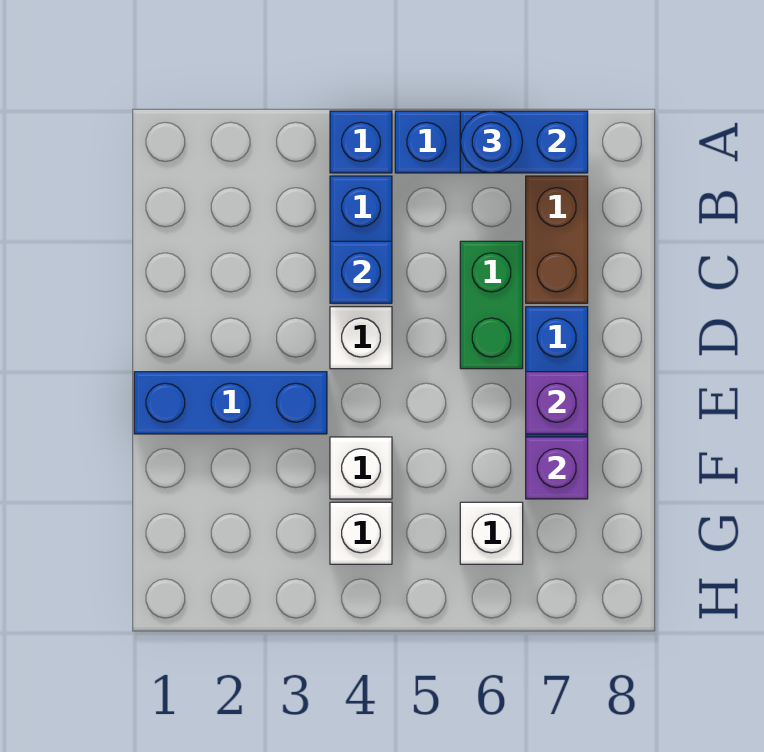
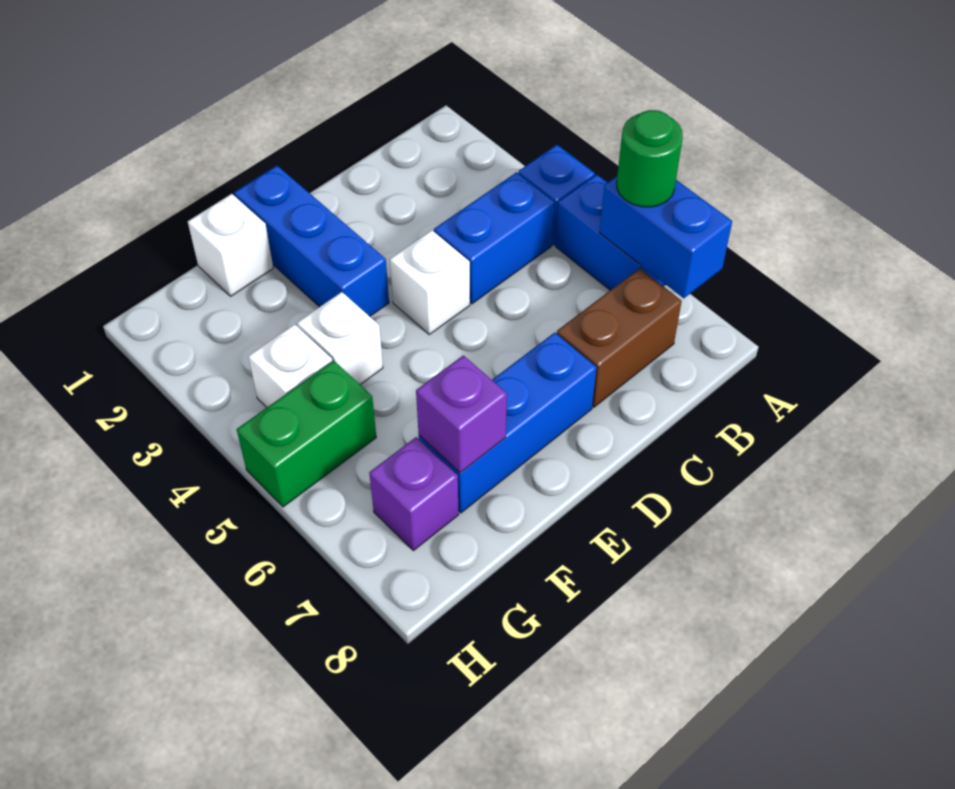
blue round brick A6 level 3 -> green round brick A6 level 3
blue brick C4 level 2 -> none
green brick C6:D6 level 1 -> green brick G5:H5 level 1
purple brick E7 level 2 -> purple brick G7 level 1
white brick G6 level 1 -> white brick F1 level 1

